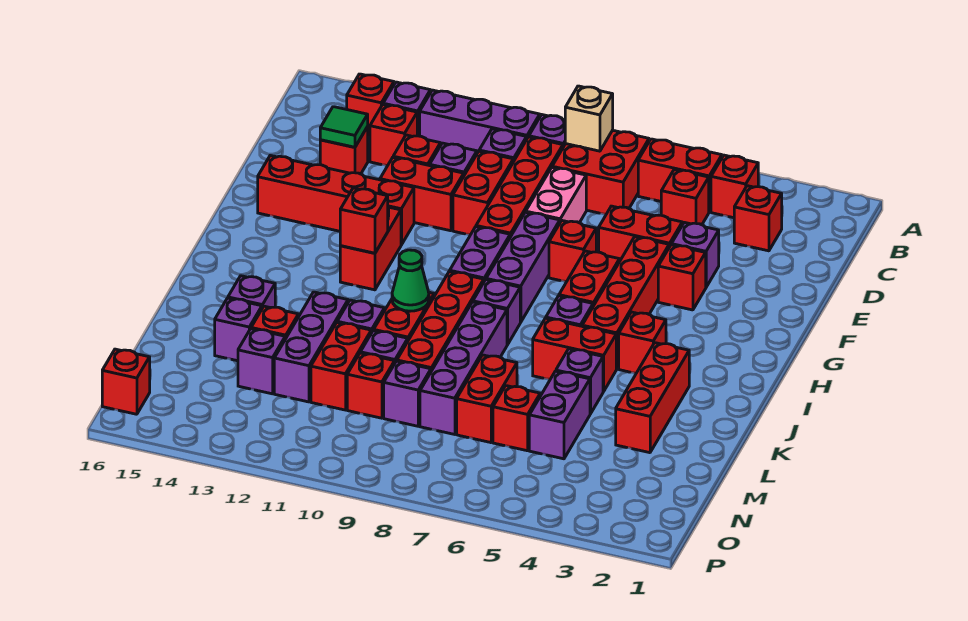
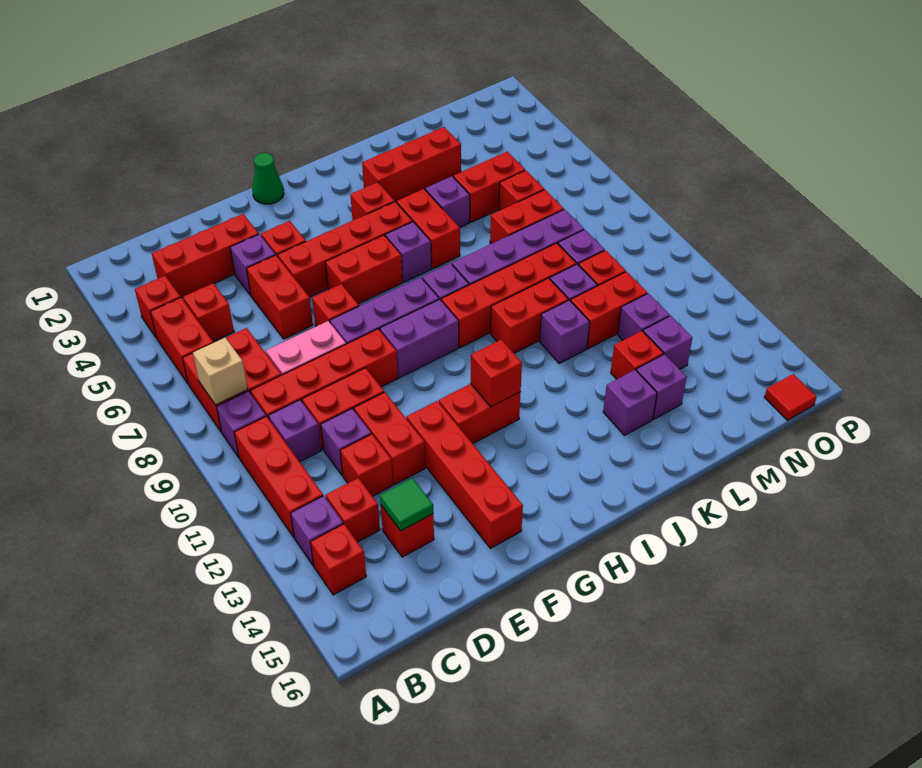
purple brick B10:B12 level 1 -> red brick B10:B12 level 1
red brick C3 level 1 -> red brick C3:E3 level 1
green cone J10 level 2 -> green cone G1 level 1
purple brick K12:M12 level 1 -> purple brick M12 level 1
purple brick L5:M5 level 1 -> red brick L5:M5 level 1
red brick O16 level 1 -> red tile O16 level 1

